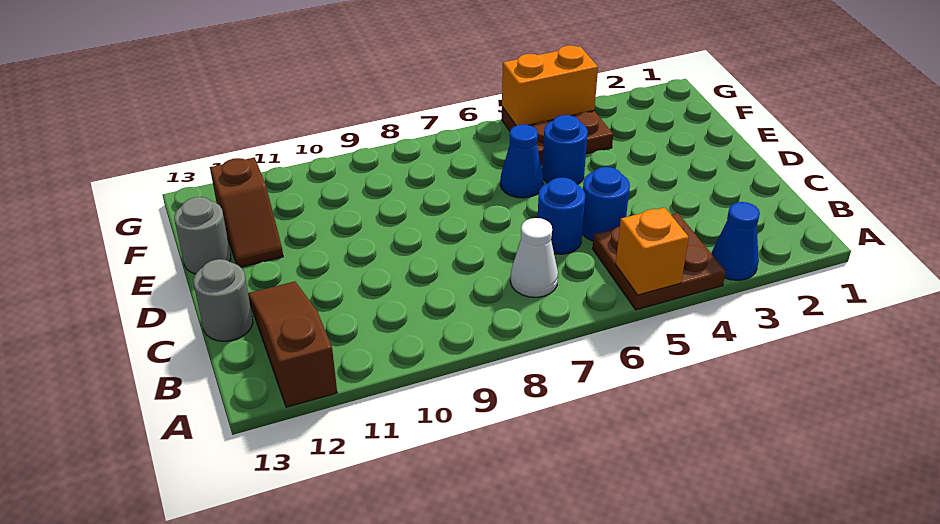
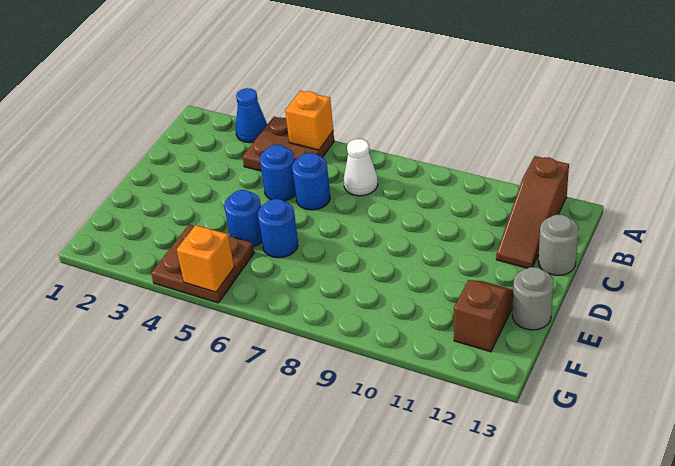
blue cone E6 level 1 -> blue round brick E6 level 1
orange brick G4:G5 level 2 -> orange brick G5 level 2

